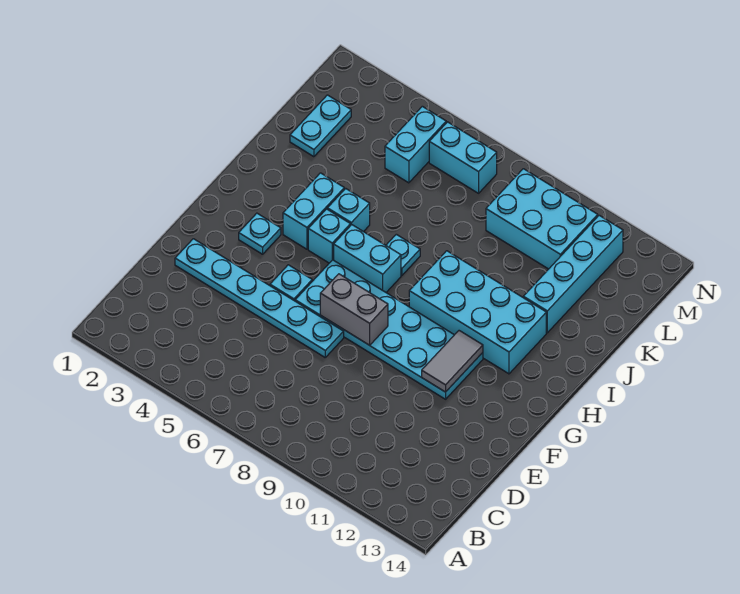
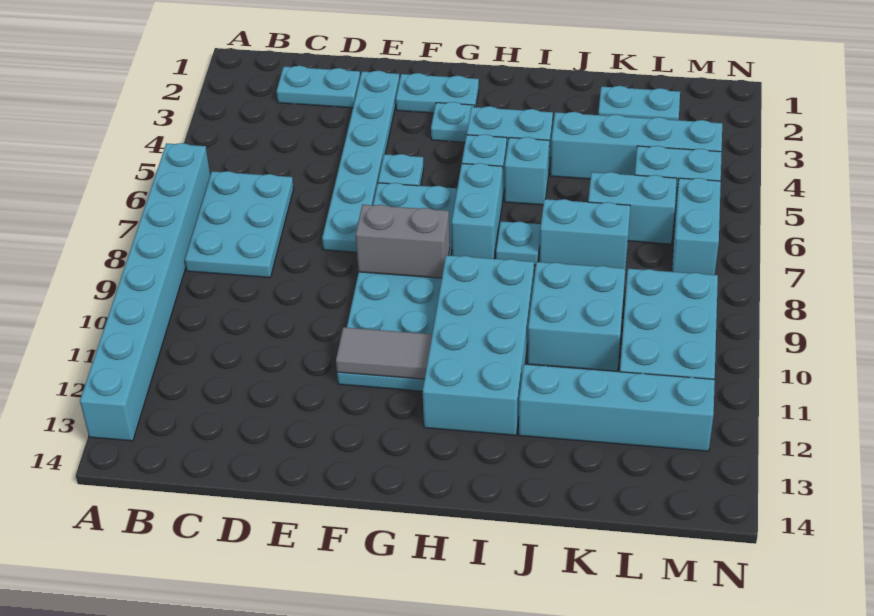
none -> cyan brick A6:A13 level 1
none -> cyan plate B6:C8 level 1
none -> cyan plate C2:D2 level 1
none -> cyan plate F2:G2 level 1
grey brick F7:F8 level 2 -> grey brick F8:G8 level 2
none -> cyan brick J4:M4 level 1
none -> cyan brick J7:K7 level 1
none -> cyan brick J9:K10 level 1
none -> cyan brick K6:L6 level 1

